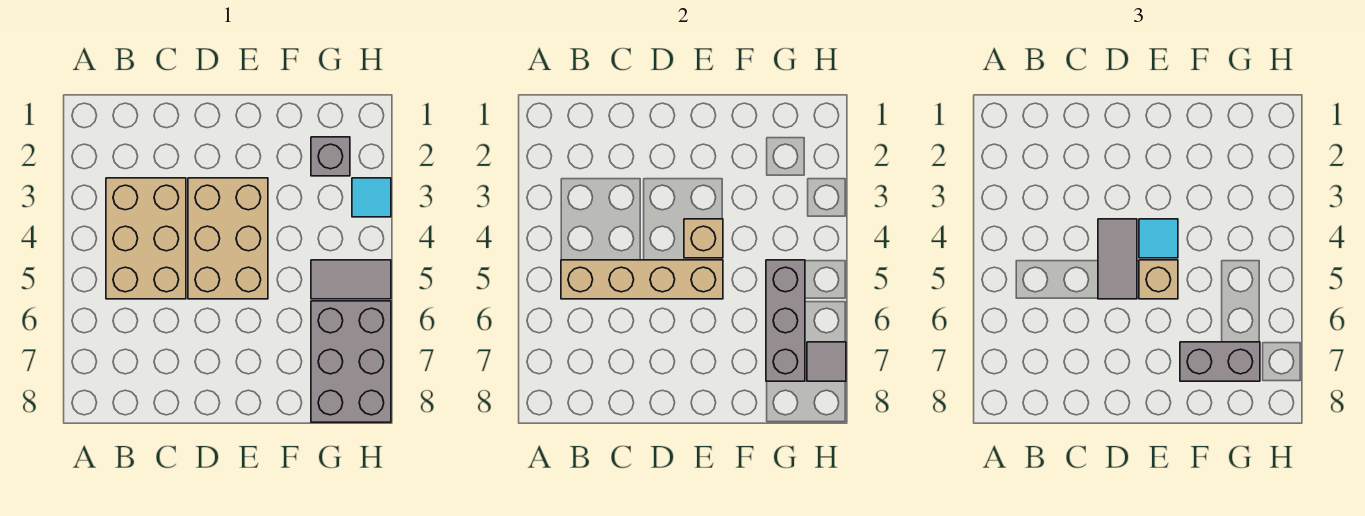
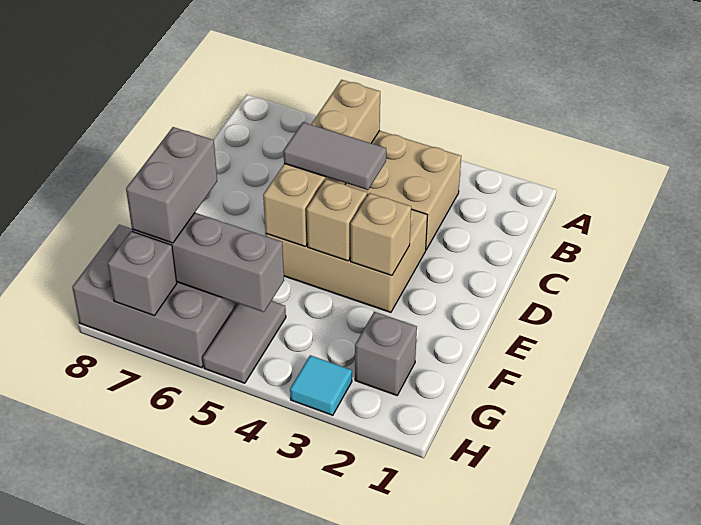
cyan tile E4 level 3 -> none
tan brick E5 level 3 -> tan brick E3 level 2
grey tile H7 level 2 -> grey brick H7 level 2

